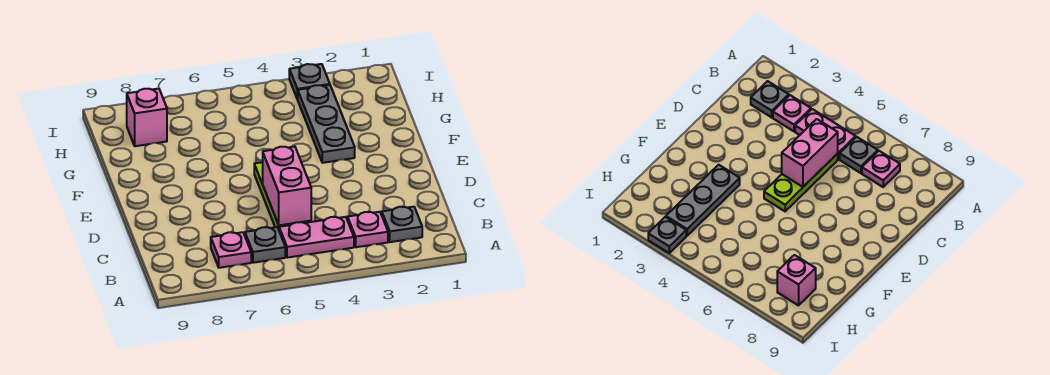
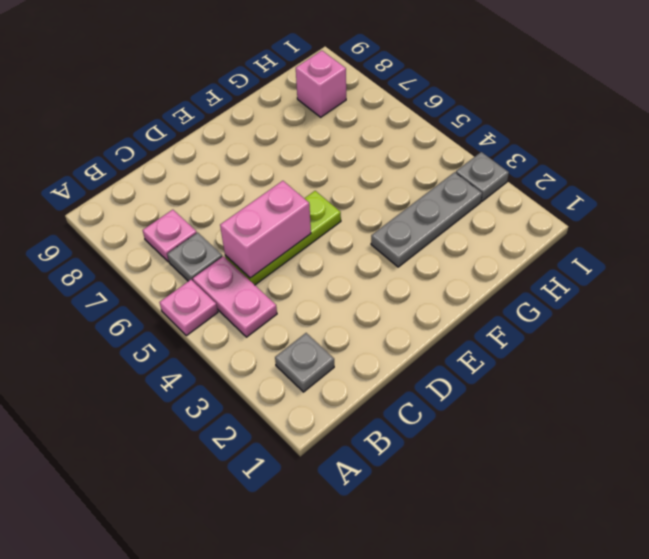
pink plate B3 level 1 -> pink plate A5 level 1

